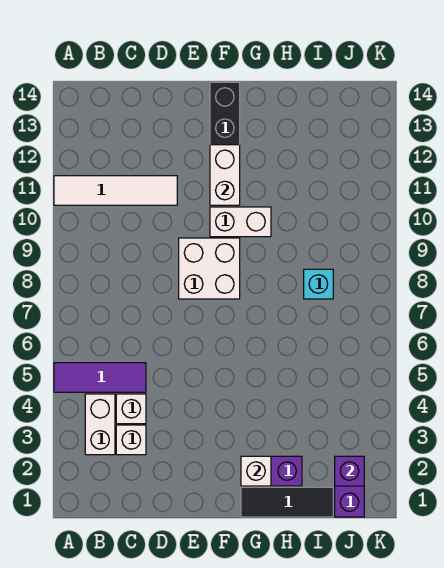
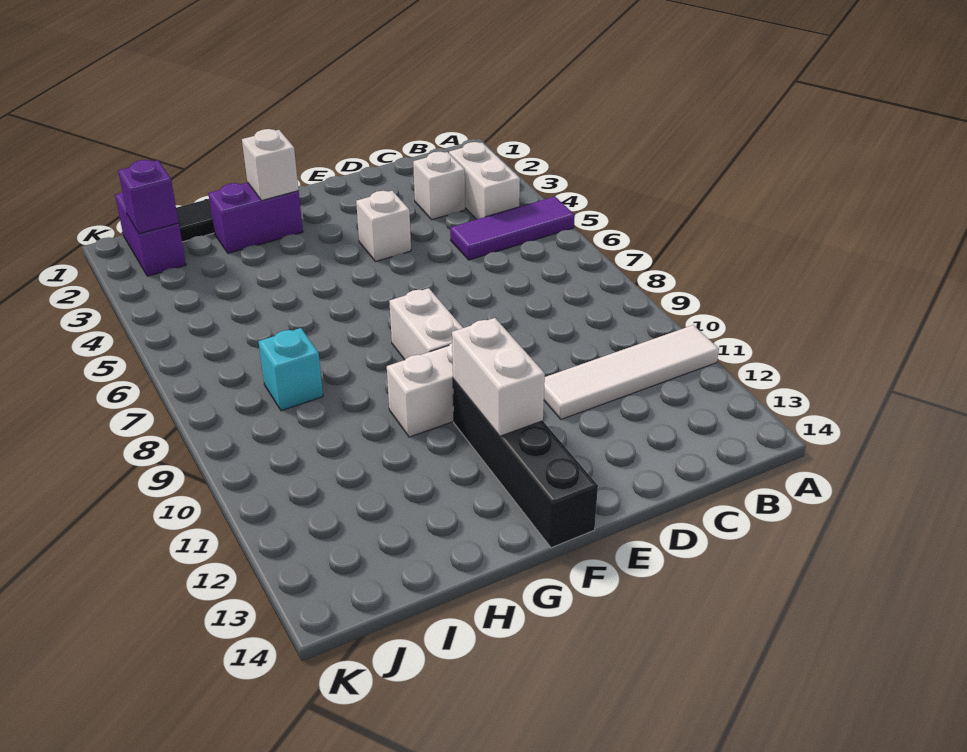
white brick C4 level 1 -> white brick E4 level 1
white brick E8:F9 level 1 -> white brick F8:F9 level 1

